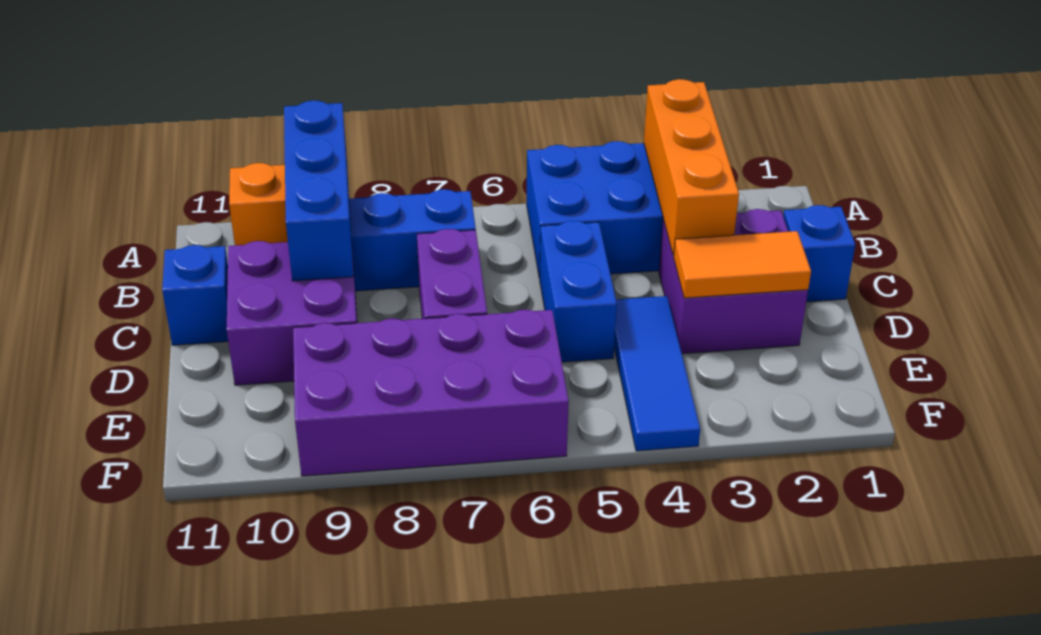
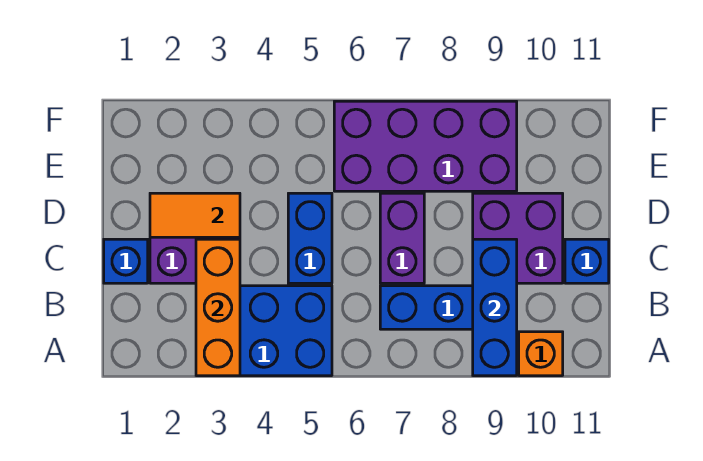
blue tile D4:F4 level 1 -> none

